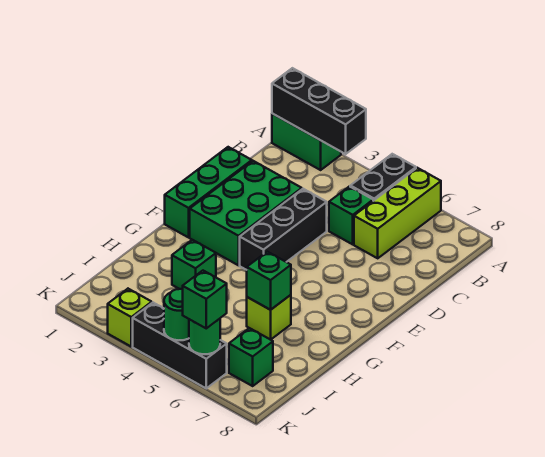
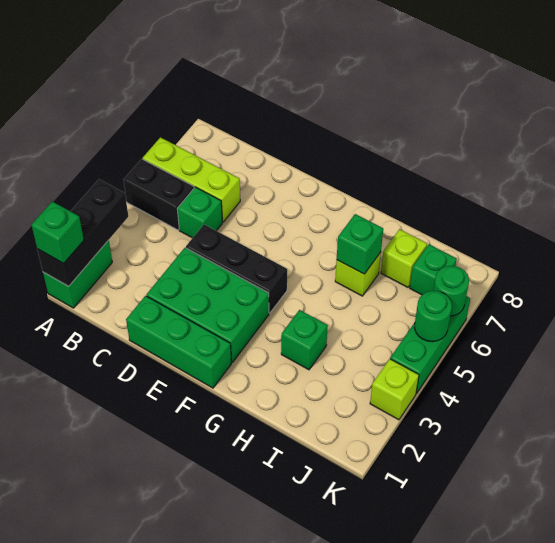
none -> lime brick I7 level 1
black brick K4:K6 level 1 -> green brick K4:K6 level 1
green brick K6 level 3 -> green brick A1 level 3

